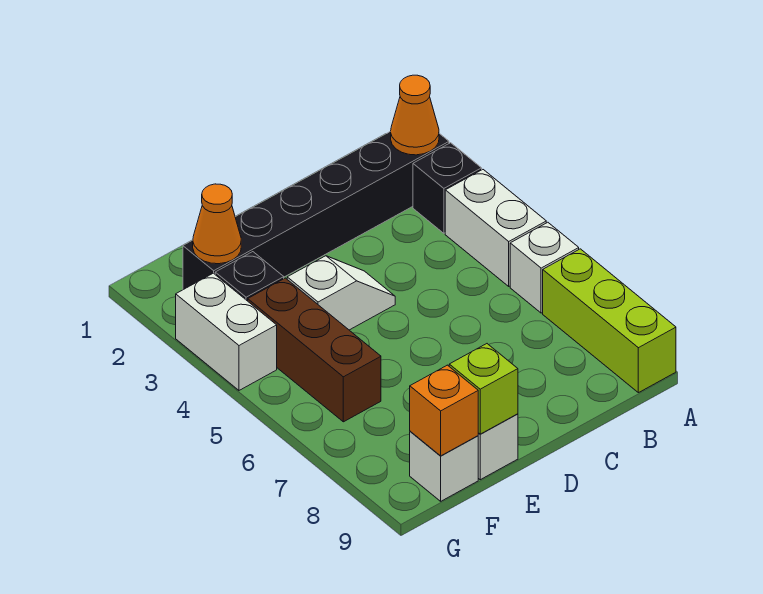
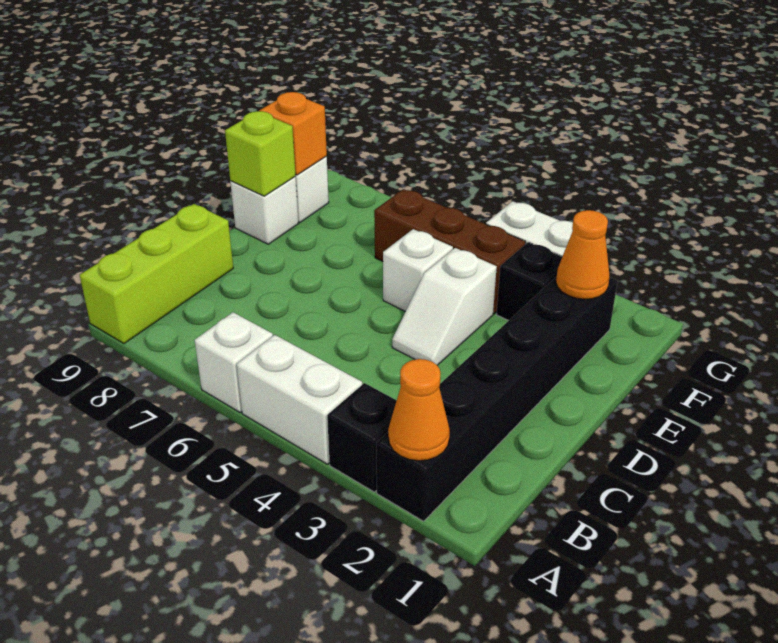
lime brick A7:A9 level 1 -> lime brick A9:C9 level 1
none -> white brick E5 level 1

